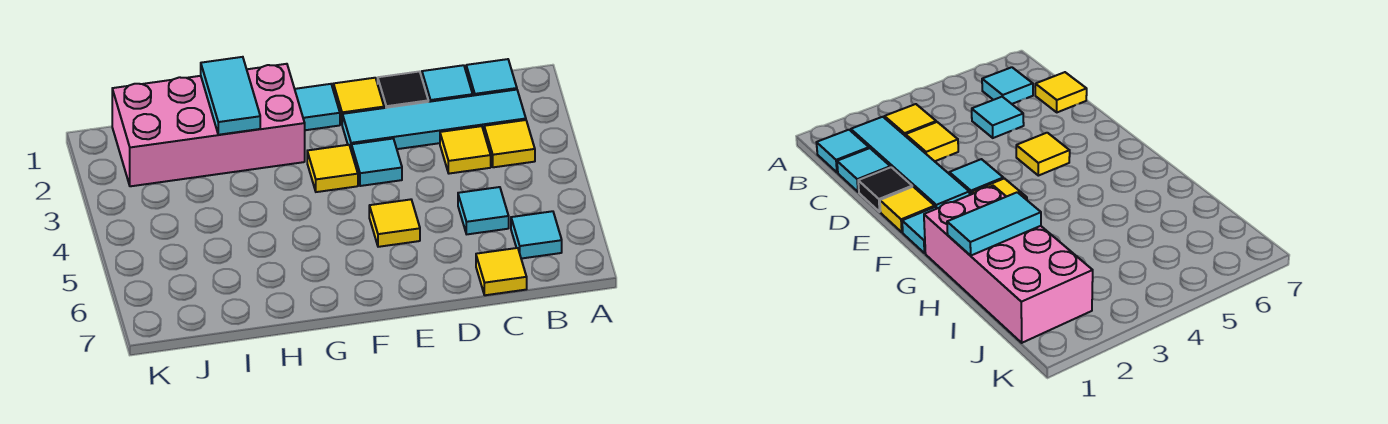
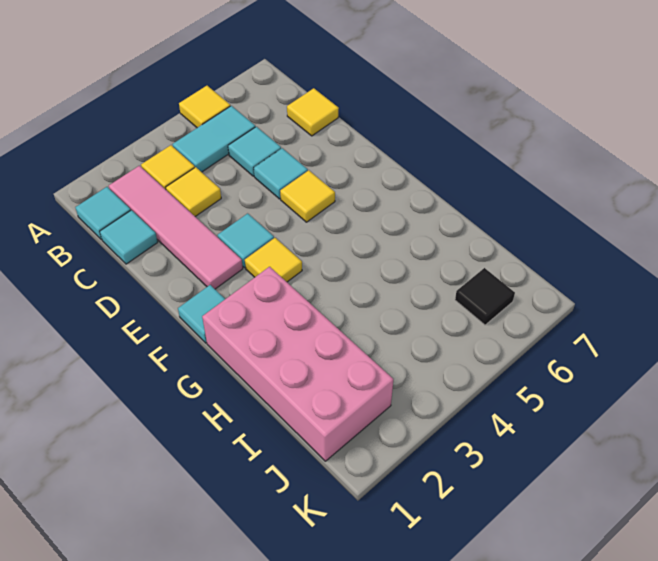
cyan tile B2:E2 level 1 -> pink tile B2:E2 level 1
cyan tile B6 level 1 -> cyan tile D5 level 1
black tile D1 level 1 -> black tile J6 level 1
yellow tile E1 level 1 -> yellow tile A5 level 1
cyan tile H1:H2 level 2 -> cyan tile B4:B5 level 1

